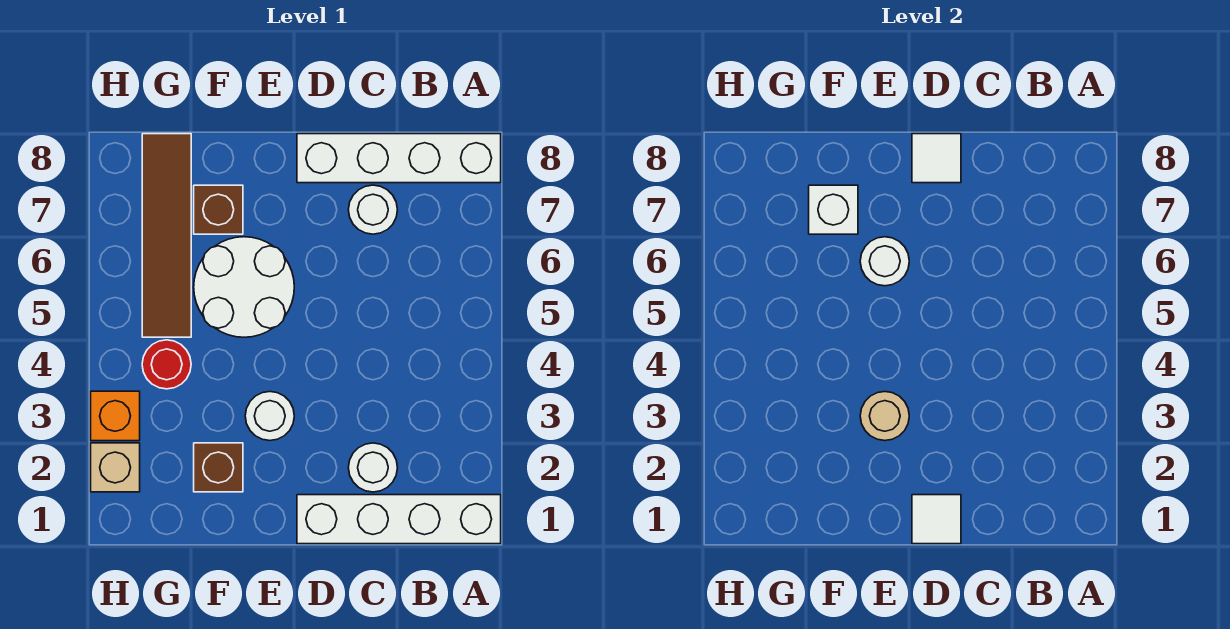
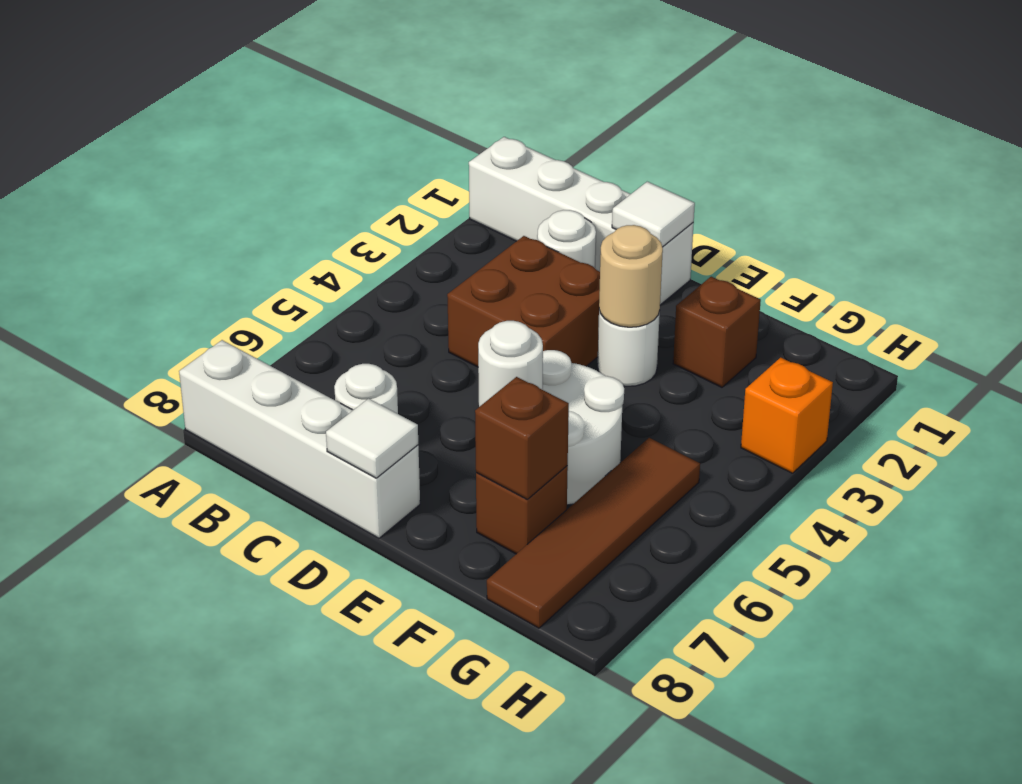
none -> brown brick C3:D4 level 1
white brick F7 level 2 -> brown brick F7 level 2
red round brick G4 level 1 -> none
tan brick H2 level 1 -> none

